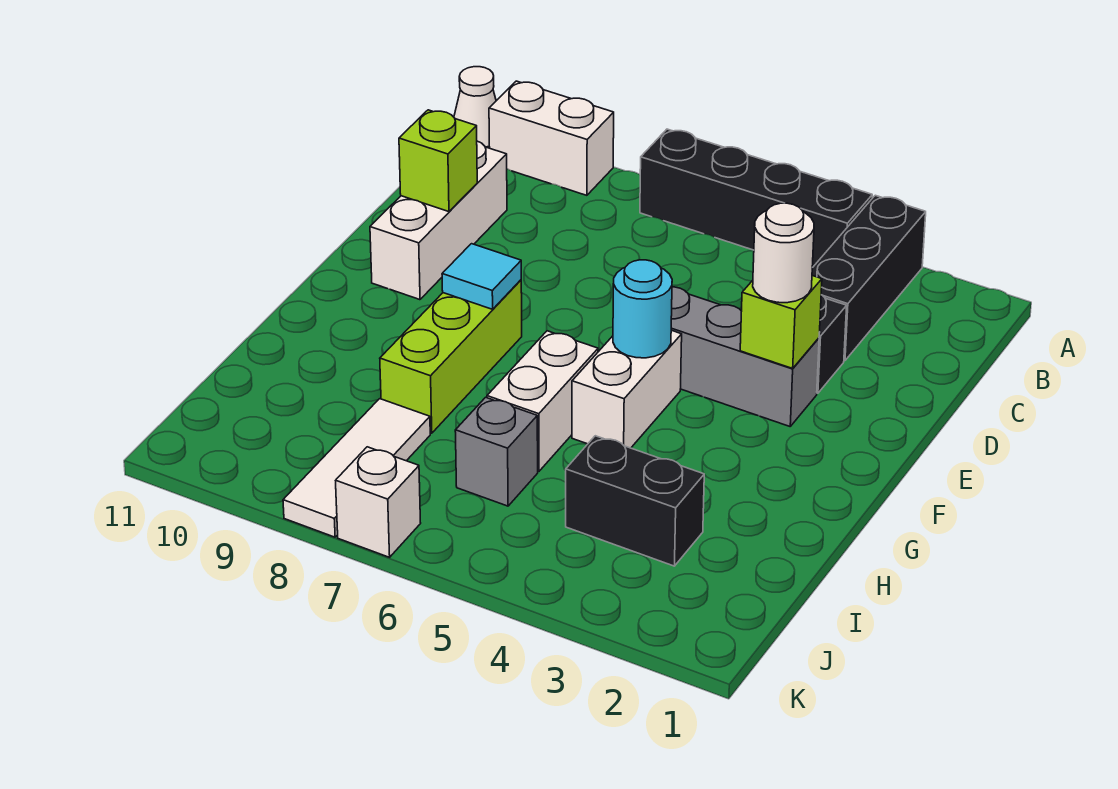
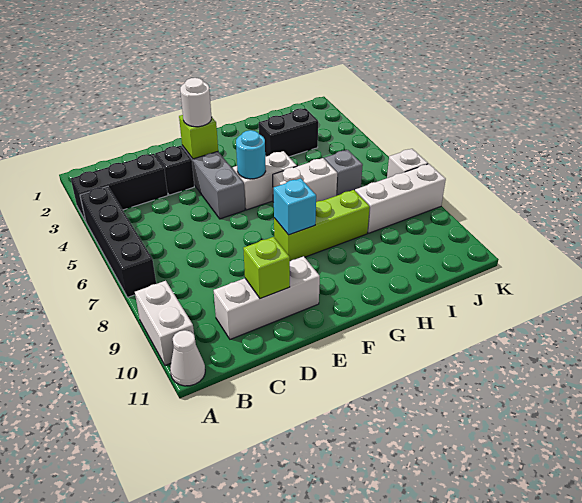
cyan tile F8 level 2 -> cyan brick F8 level 2
black brick I3:I4 level 1 -> black brick H3:I3 level 1
white tile I8:K8 level 1 -> white brick I8:K8 level 1

